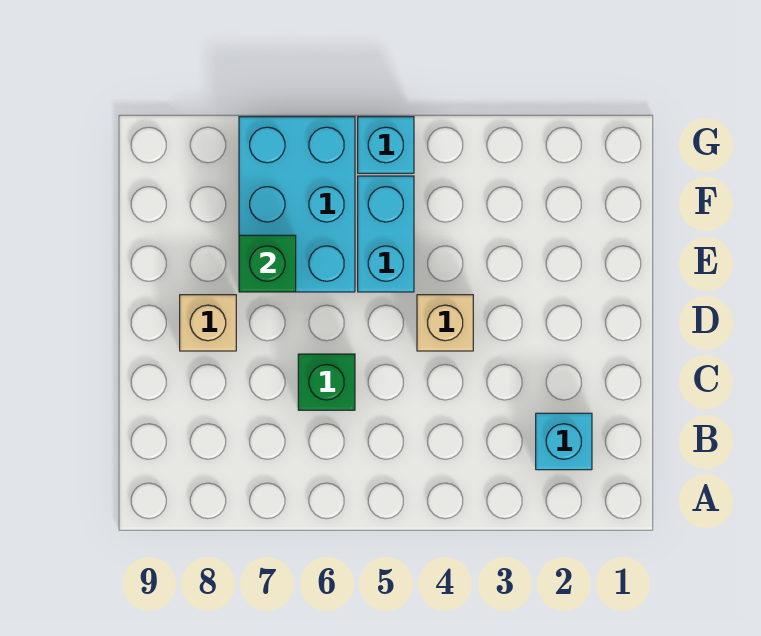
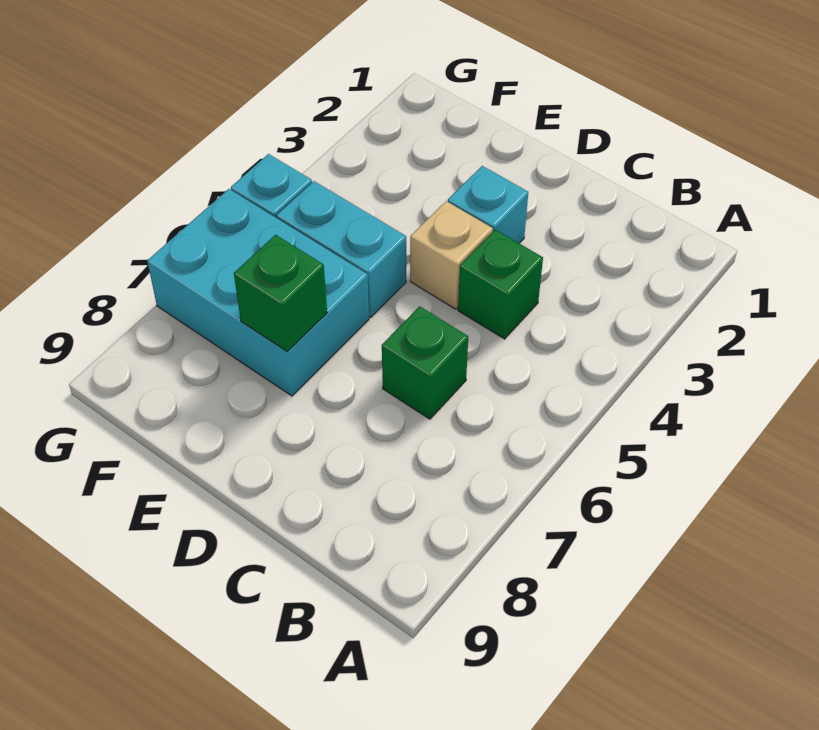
cyan brick B2 level 1 -> cyan brick D3 level 1
none -> green brick C4 level 1
tan brick D8 level 1 -> none

